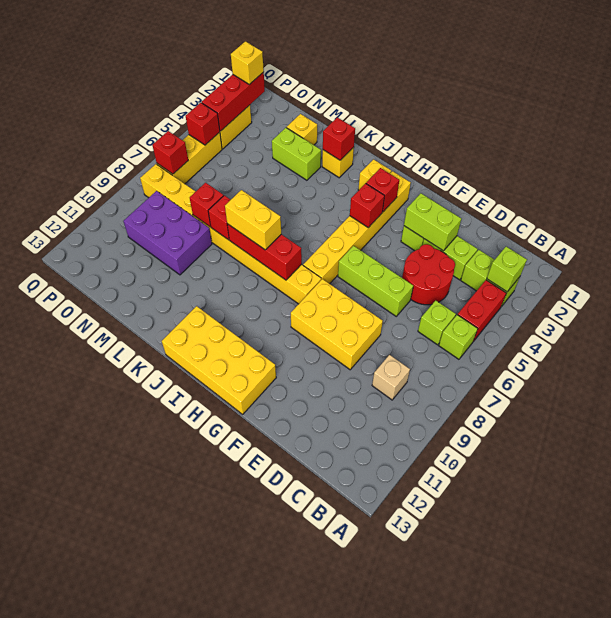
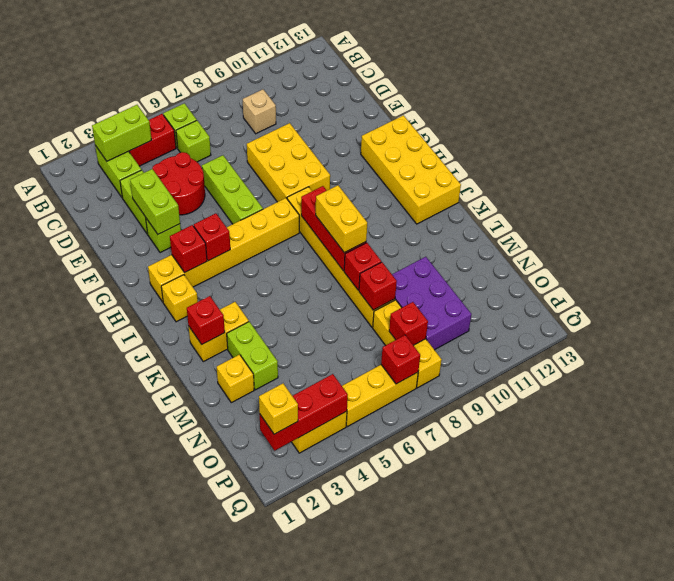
lime brick B3 level 2 -> lime brick B3:B4 level 2
yellow brick K2 level 1 -> yellow brick K2:K3 level 1
red brick P5 level 2 -> red brick O8 level 2

